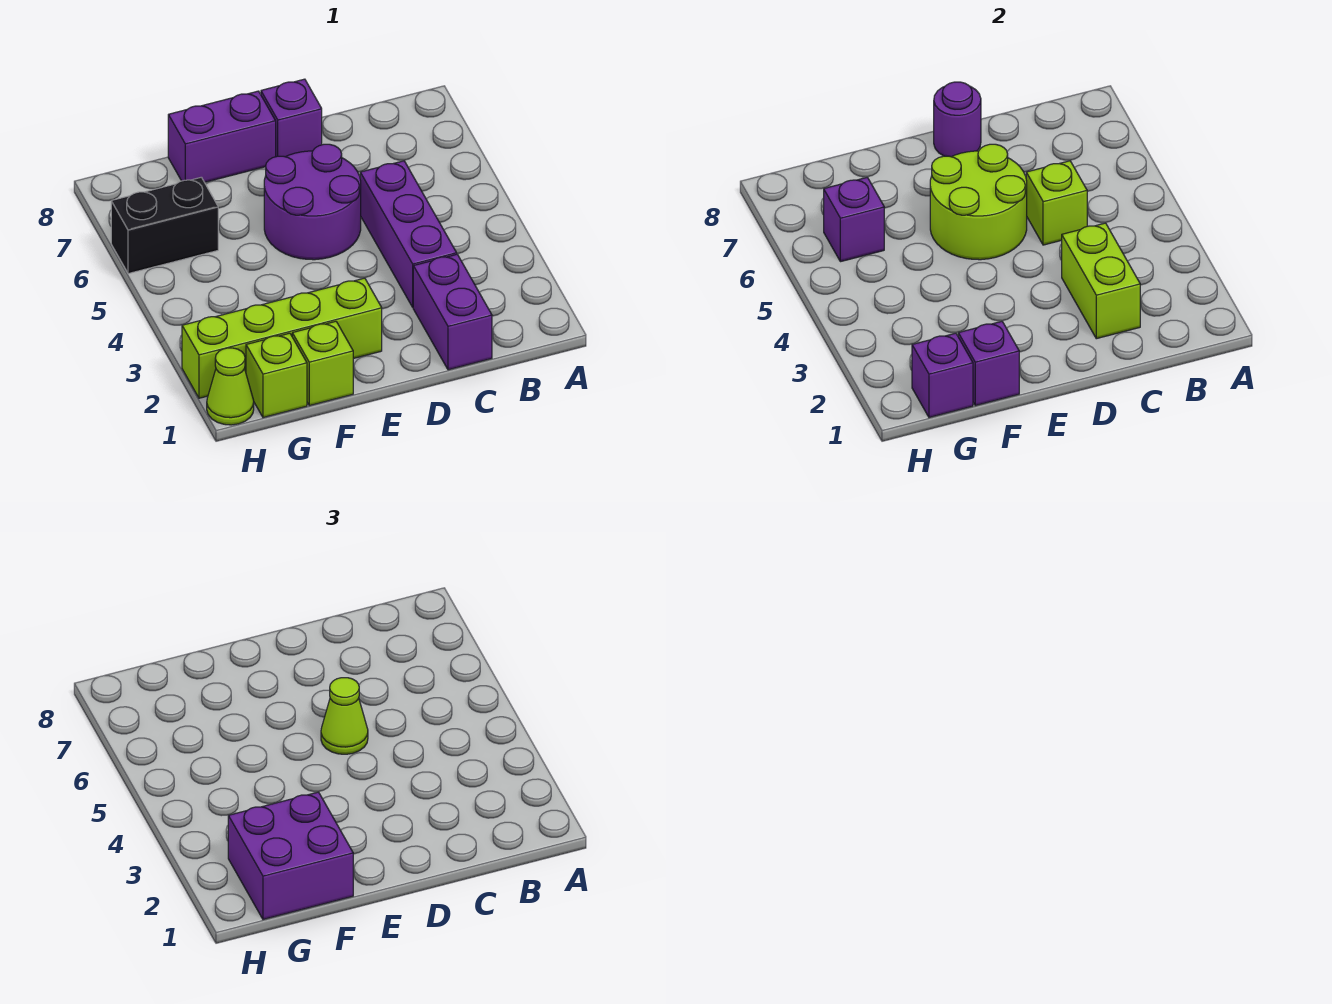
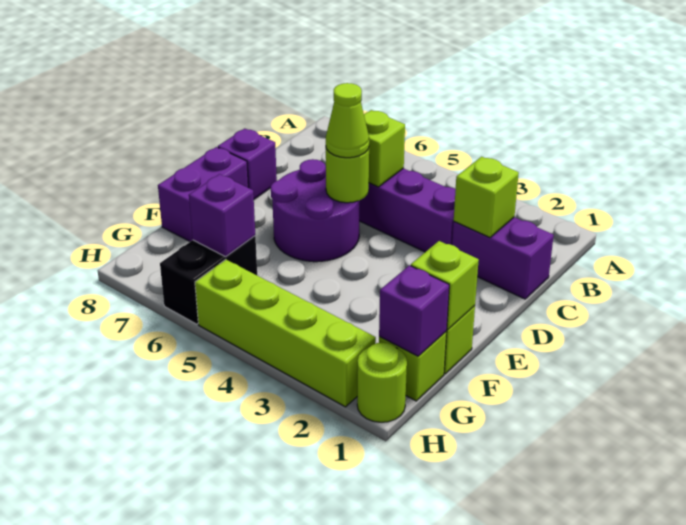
lime brick C2:C3 level 2 -> lime brick C2 level 2
lime round brick D5:E6 level 2 -> lime round brick D5 level 2
purple round brick D8 level 2 -> none
lime brick E2:H2 level 1 -> lime brick H2:H5 level 1
purple brick F1 level 2 -> lime brick F1 level 2
purple brick F1:G2 level 3 -> none
lime cone H1 level 1 -> lime round brick H1 level 1

